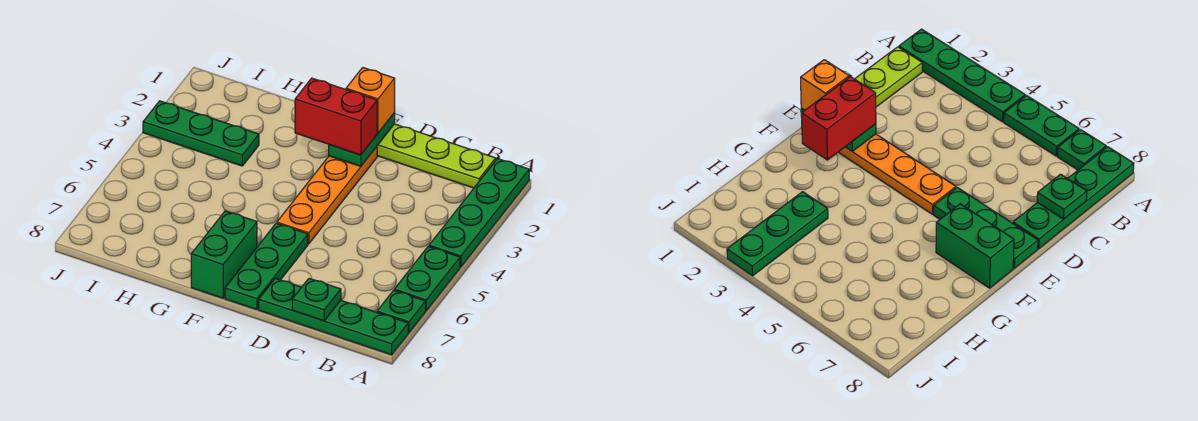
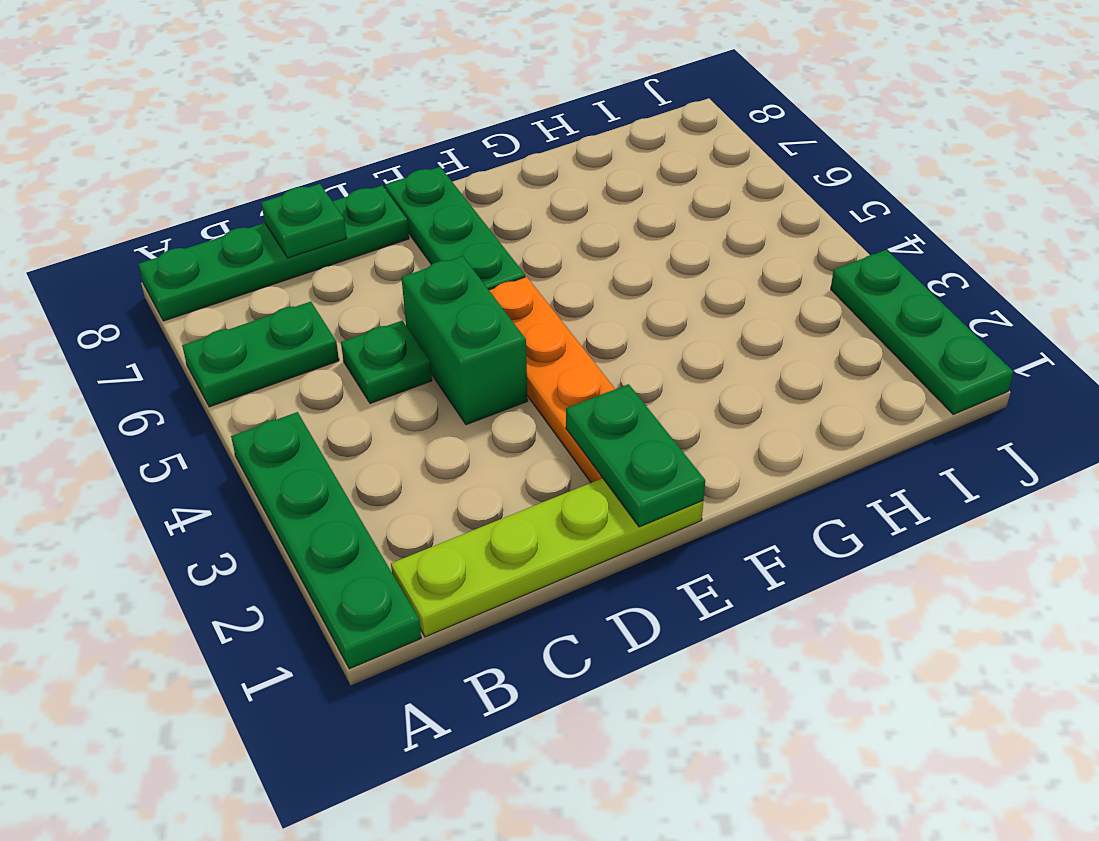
green plate A5:A6 level 1 -> green plate A6:B6 level 1
green plate A7 level 1 -> green plate C5 level 1
orange brick E1 level 3 -> none
red brick E2:F2 level 3 -> none
green brick F7:F8 level 1 -> green brick D4:D5 level 1
green plate H3:J3 level 1 -> green plate J1:J3 level 1

